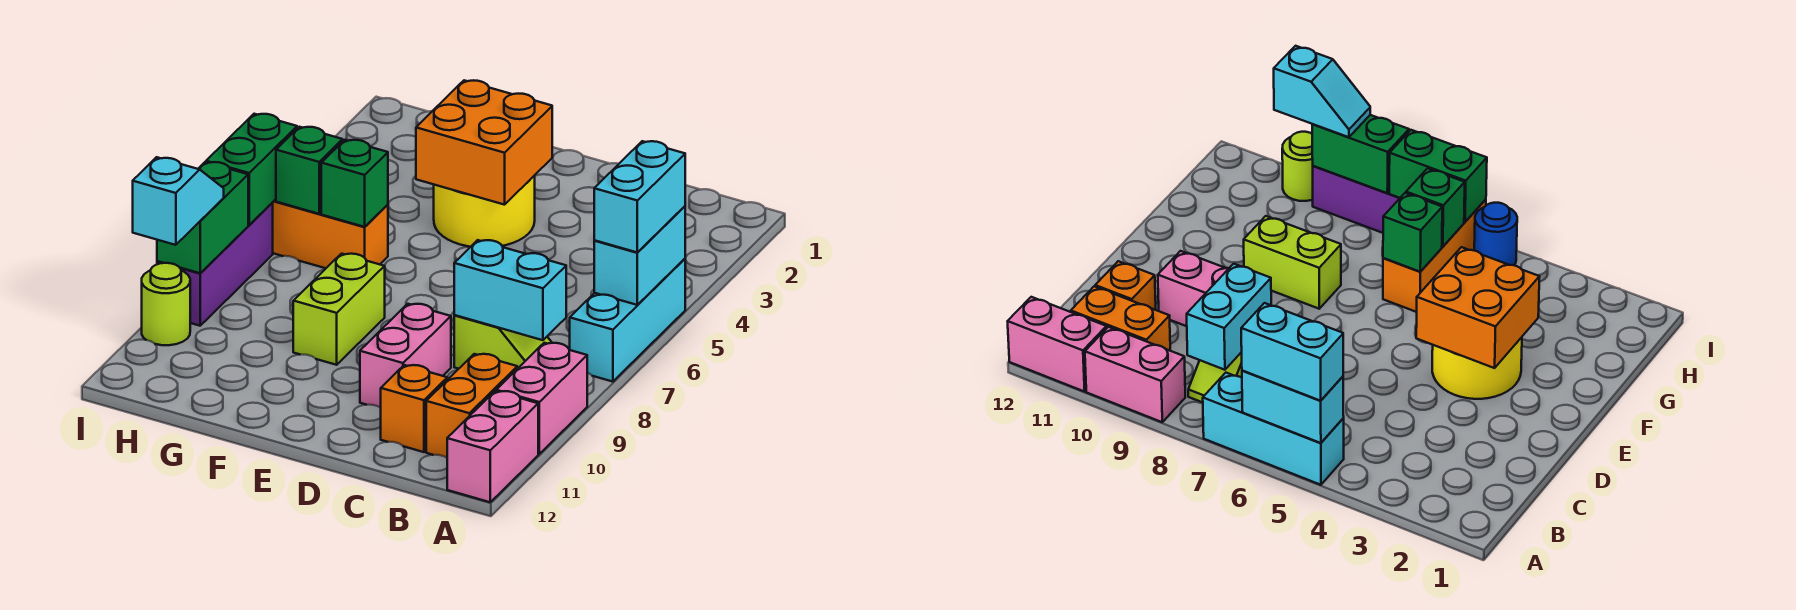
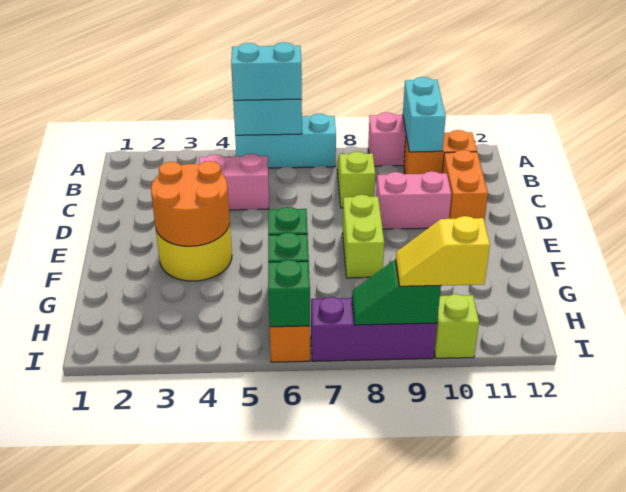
pink brick A11:A12 level 1 -> pink brick C4:C5 level 1
cyan brick B8:C8 level 2 -> cyan brick A10:B10 level 2
orange brick C11 level 1 -> orange brick C11:D11 level 1
orange brick E3:F4 level 2 -> orange round brick E3:F4 level 2
lime brick F8:F9 level 1 -> lime brick E8:F8 level 1
blue round brick I5 level 1 -> none
green brick I6:I7 level 2 -> green brick I6 level 2
green brick I8:I9 level 2 -> green slope I8:I9 level 2 top 9
cyan slope I9:I10 level 3 top 10 -> yellow slope I9:I10 level 3 top 10
lime round brick I10 level 1 -> lime brick I10 level 1

